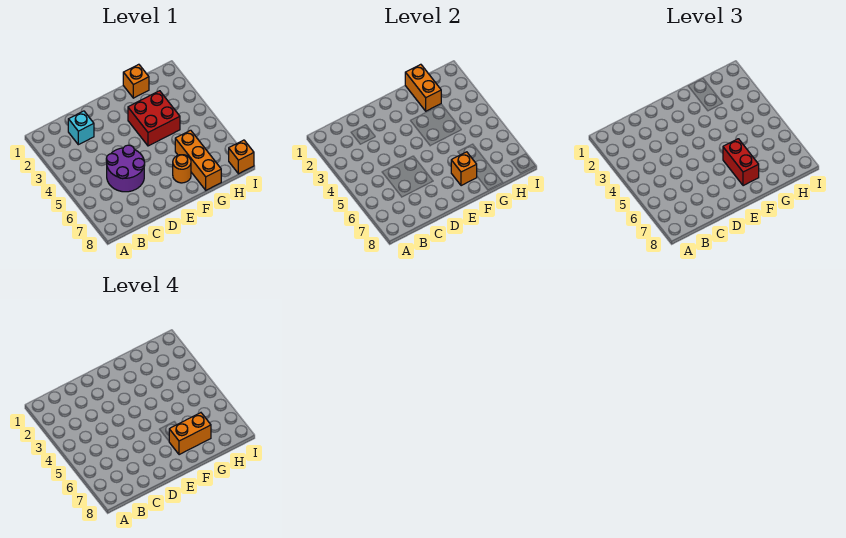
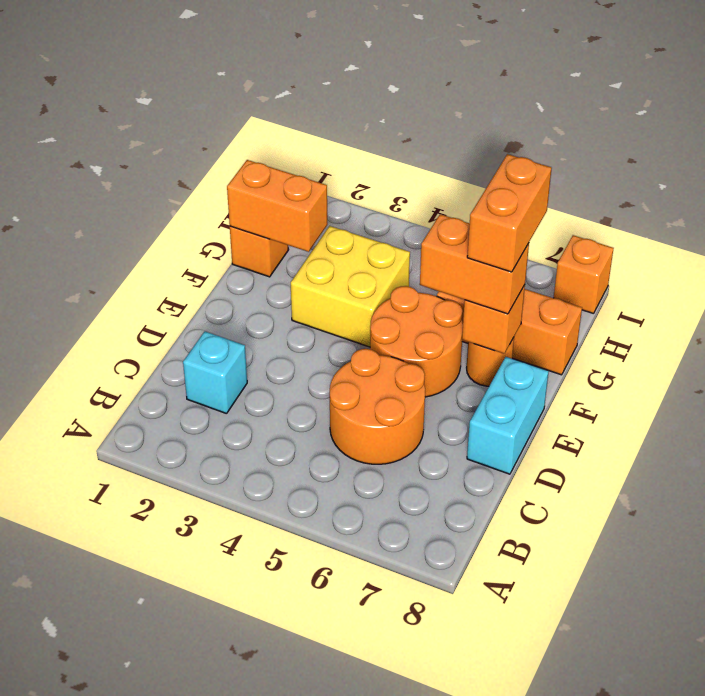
purple round brick C5:D6 level 1 -> orange round brick C5:D6 level 1
none -> cyan brick D8:E8 level 1
none -> orange round brick E5:F6 level 1
red brick F3:G4 level 1 -> yellow brick F3:G4 level 1
red brick F6:F7 level 3 -> orange brick F6:F7 level 3

